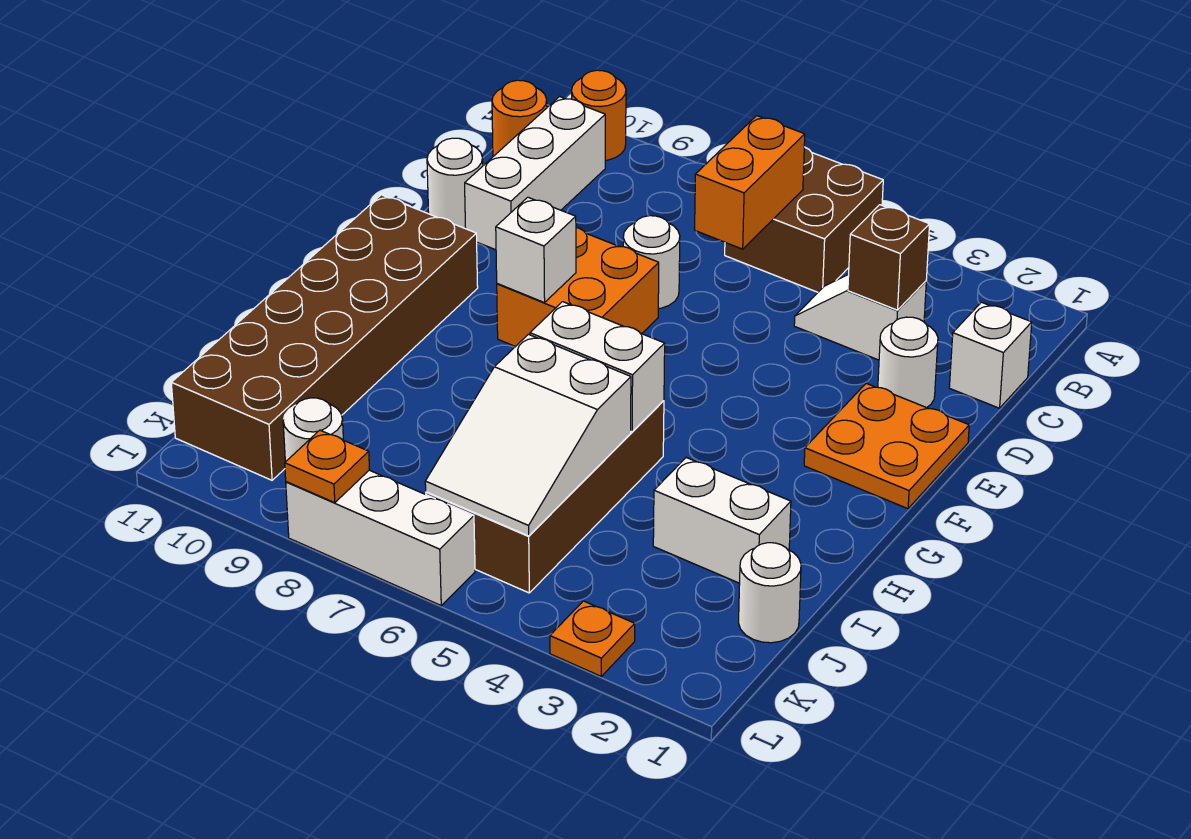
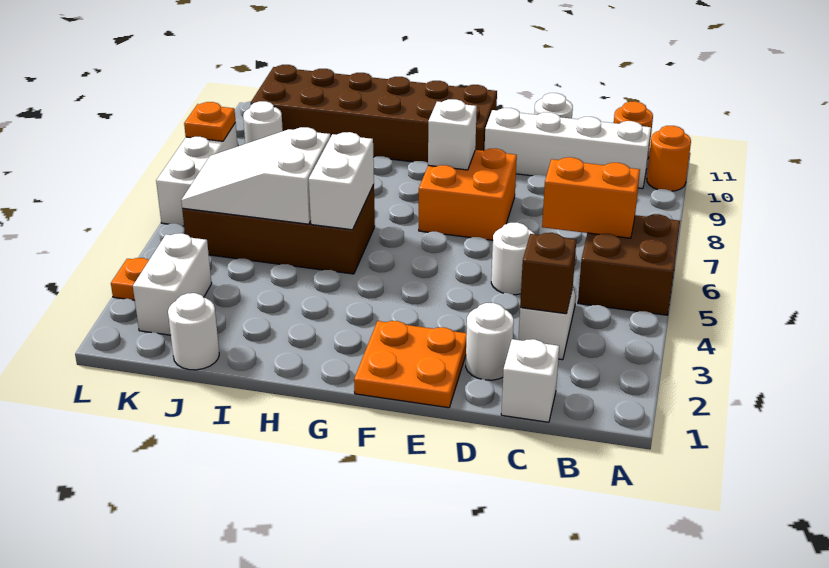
white brick B10:D10 level 1 -> white brick B10:E10 level 1
white round brick D7 level 1 -> white round brick D5 level 1
white brick I2:I3 level 1 -> white brick K2:K3 level 1

